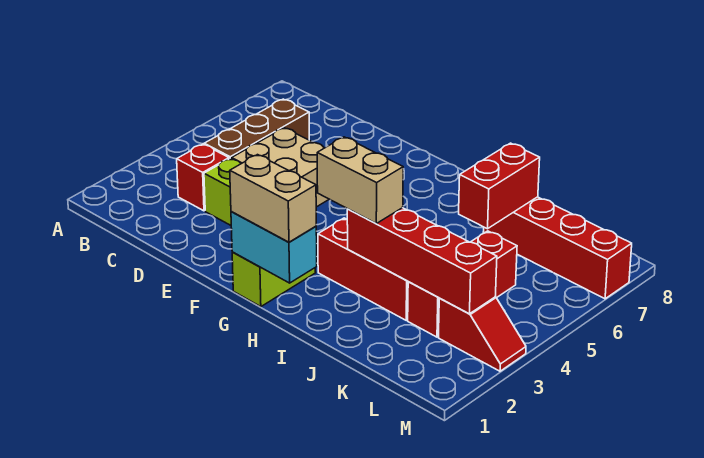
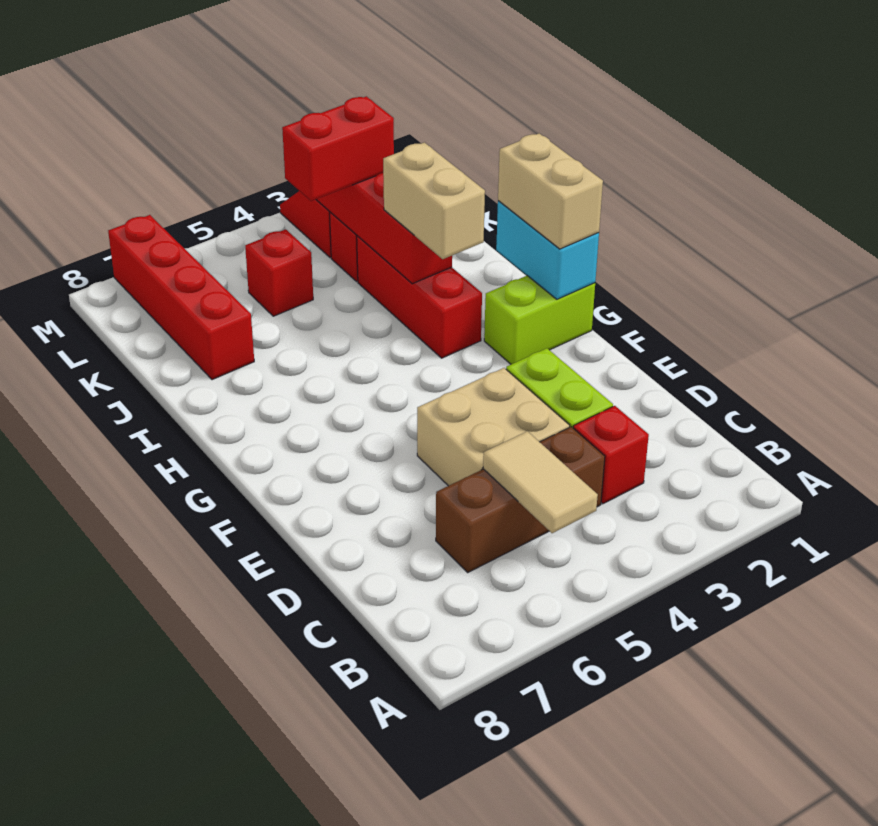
none -> tan tile B5:C5 level 2
red brick J6:J7 level 2 -> red brick K3:K4 level 3

